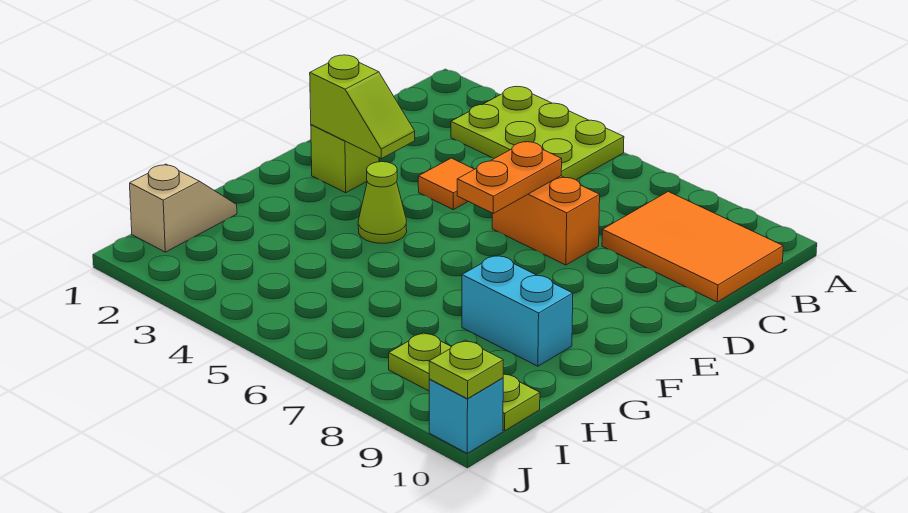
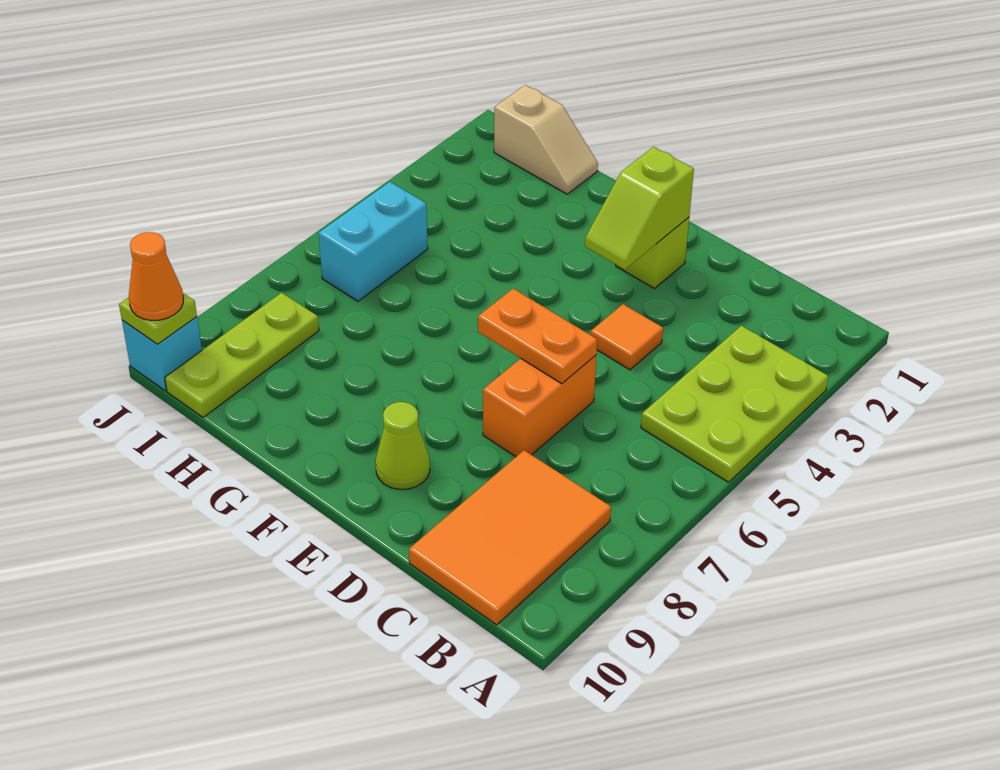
lime cone F4 level 1 -> lime cone E9 level 1
cyan brick G8:G9 level 1 -> cyan brick I5:I6 level 1
none -> orange cone J10 level 3

